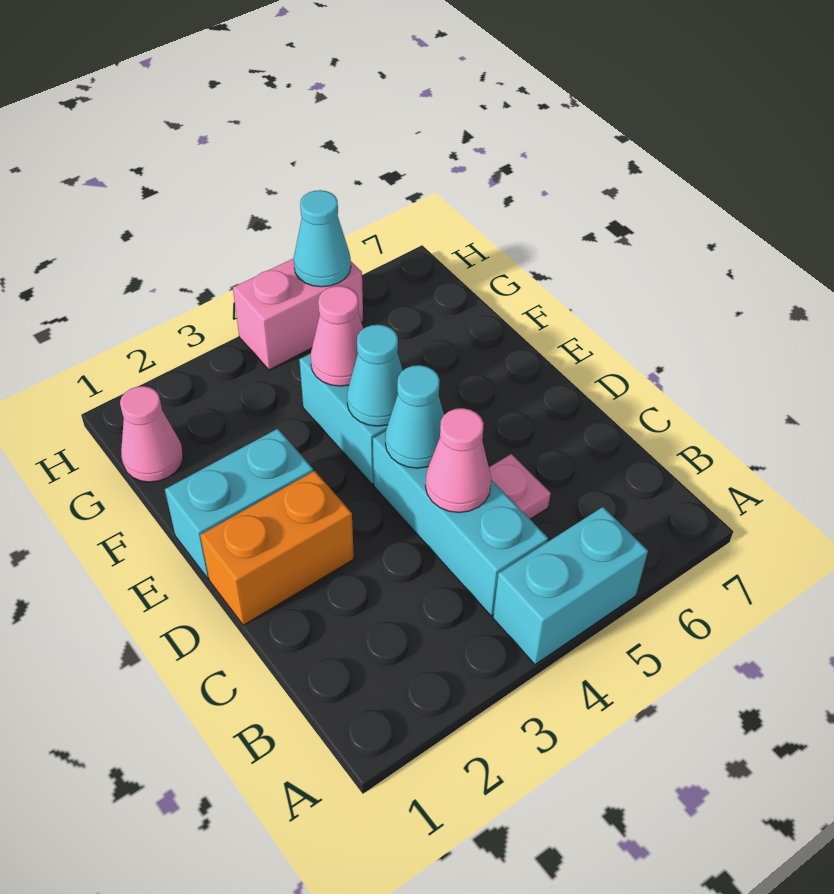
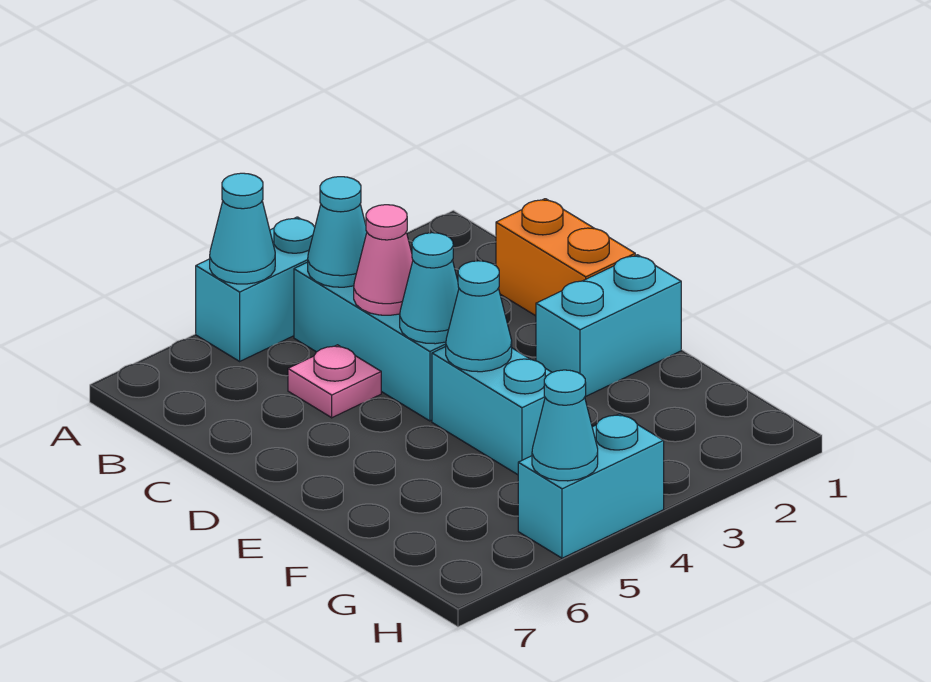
none -> cyan cone A5 level 2
none -> cyan cone B4 level 2
orange brick D1:D2 level 1 -> orange brick C1:D1 level 1
pink cone F4 level 2 -> none
pink cone G1 level 1 -> none
pink brick H4:H5 level 1 -> cyan brick H4:H5 level 1

